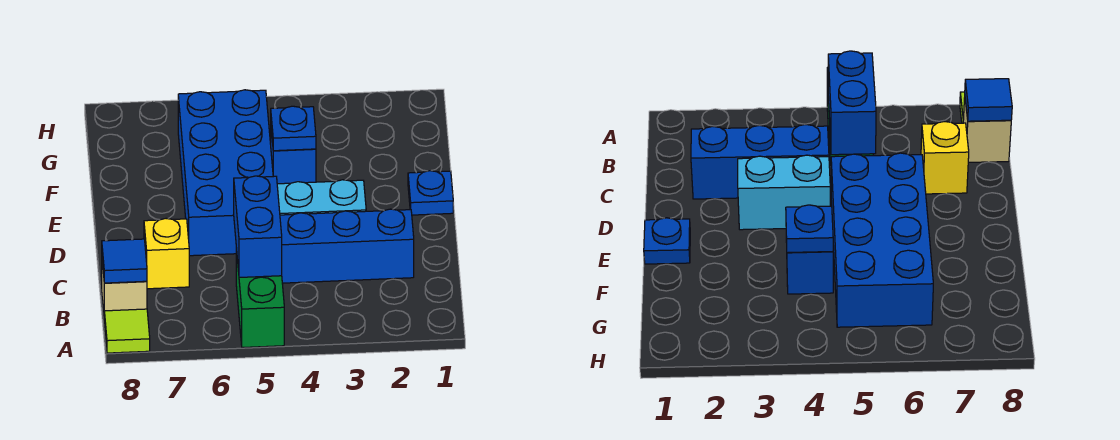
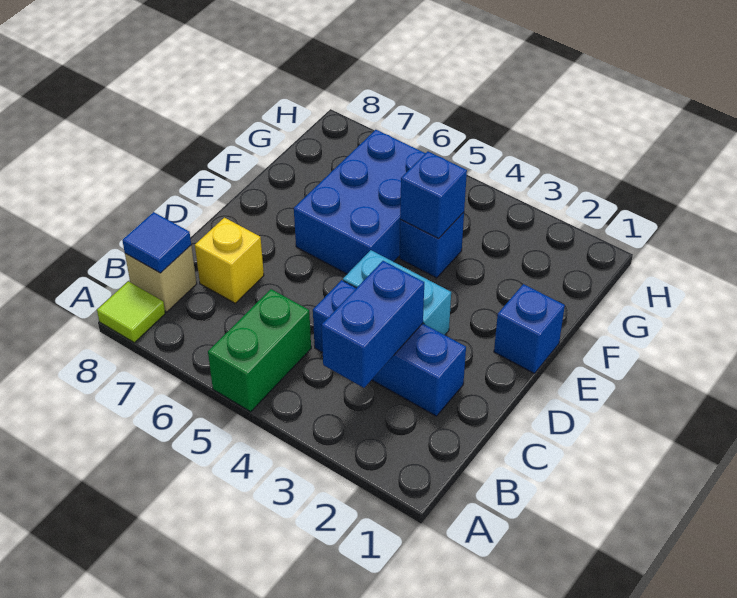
blue brick B5:C5 level 2 -> blue brick B3:C3 level 2
blue brick D5:G6 level 1 -> blue brick E5:G6 level 1
blue plate E1 level 1 -> blue brick E1 level 1
blue plate F4 level 2 -> blue brick F4 level 2

